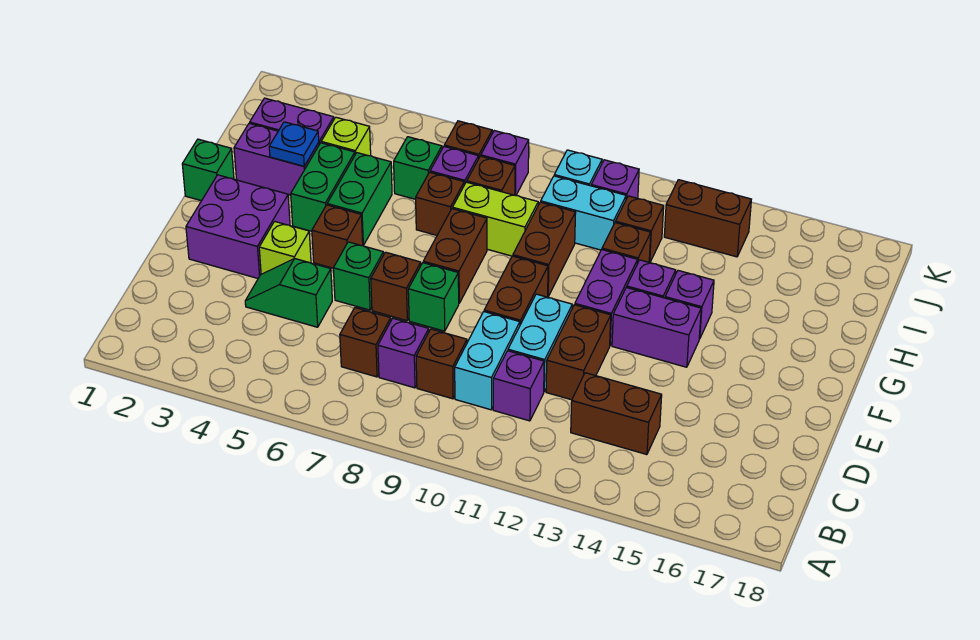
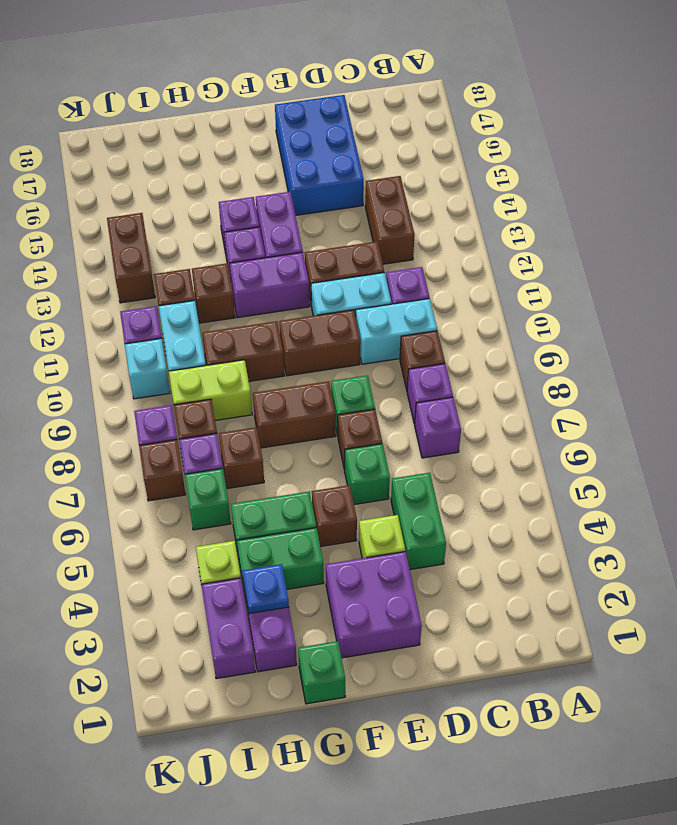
brown brick C7 level 1 -> purple brick C7 level 1
green slope D4:D5 level 1 top 5 -> green brick D4:D5 level 1
none -> blue brick D15:E17 level 1
lime brick H8:H9 level 1 -> lime brick H9:I9 level 1

